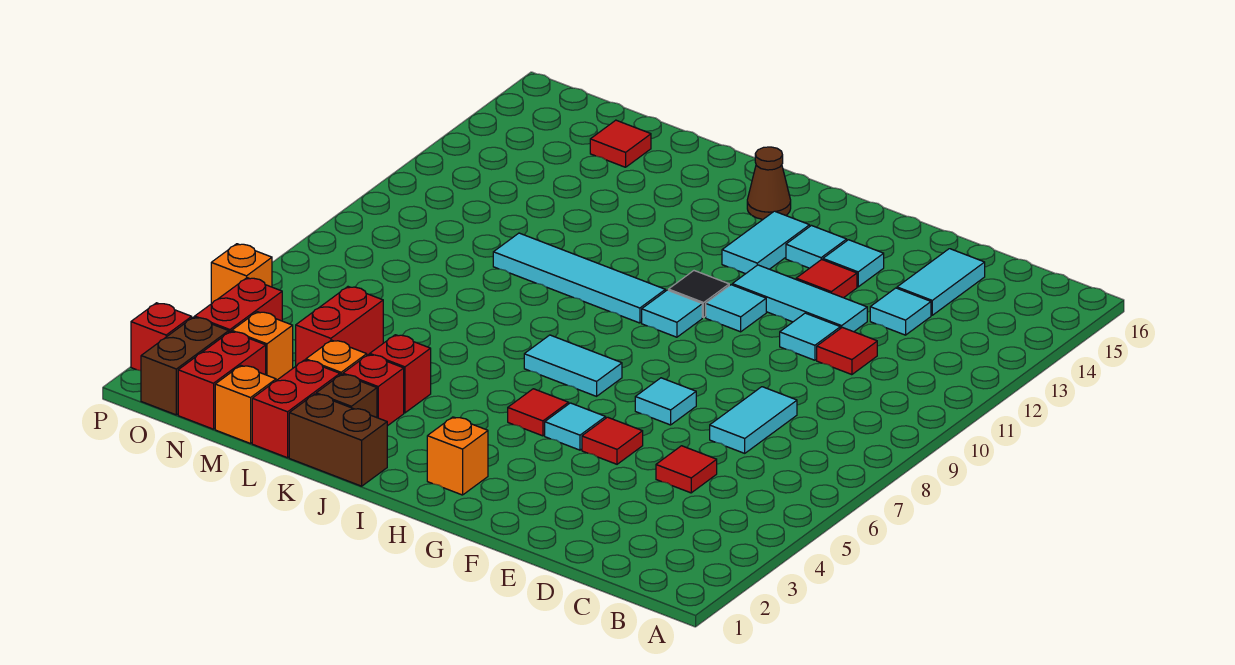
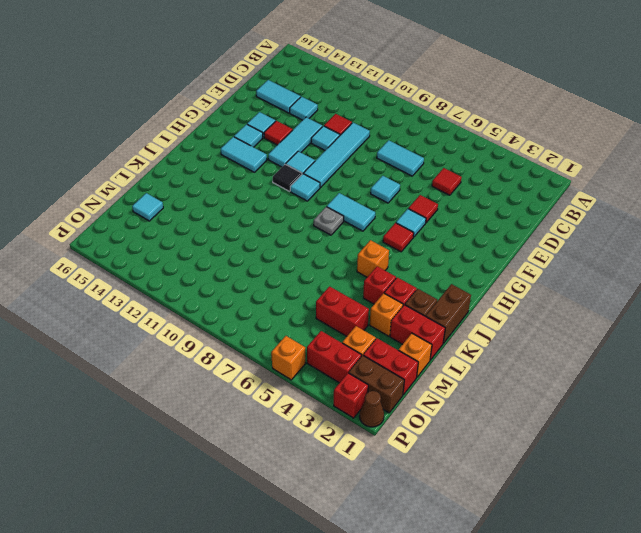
orange brick H2 level 1 -> orange brick J5 level 1
cyan tile H7:I7 level 1 -> cyan tile H7:H8 level 1
none -> grey plate I8 level 1
cyan tile I10:L10 level 1 -> cyan tile D10:G10 level 1
brown cone I15 level 1 -> brown cone P1 level 1
red tile M15 level 1 -> cyan tile M15 level 1

